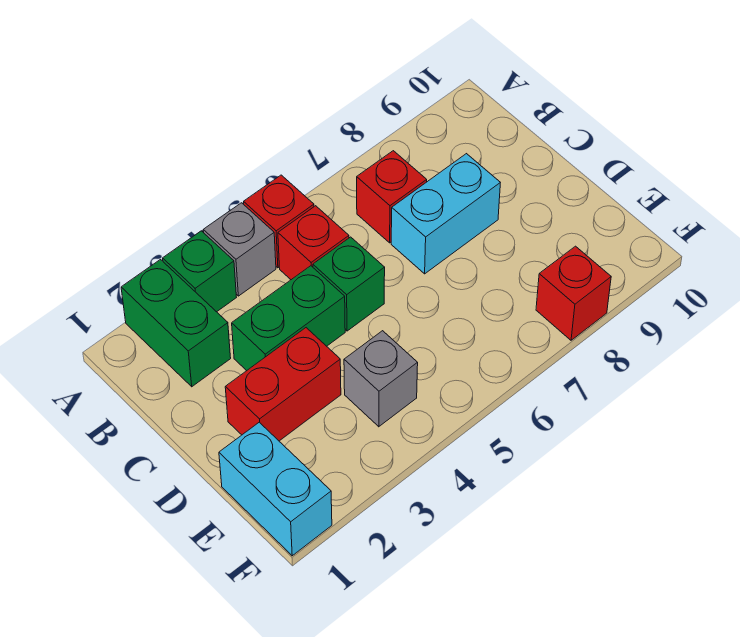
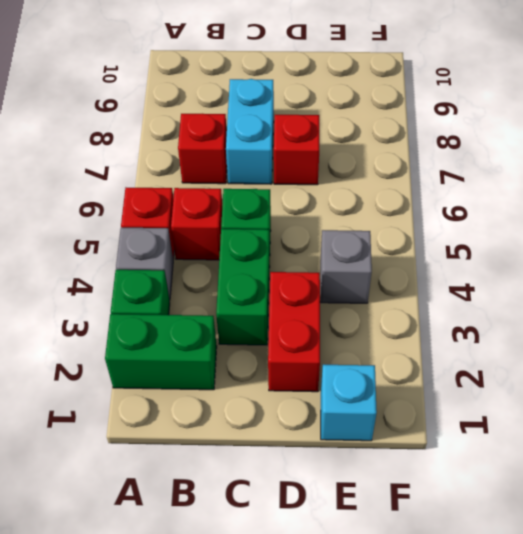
cyan brick E1:F1 level 1 -> cyan brick E1 level 1
red brick F8 level 1 -> red brick D7 level 1

